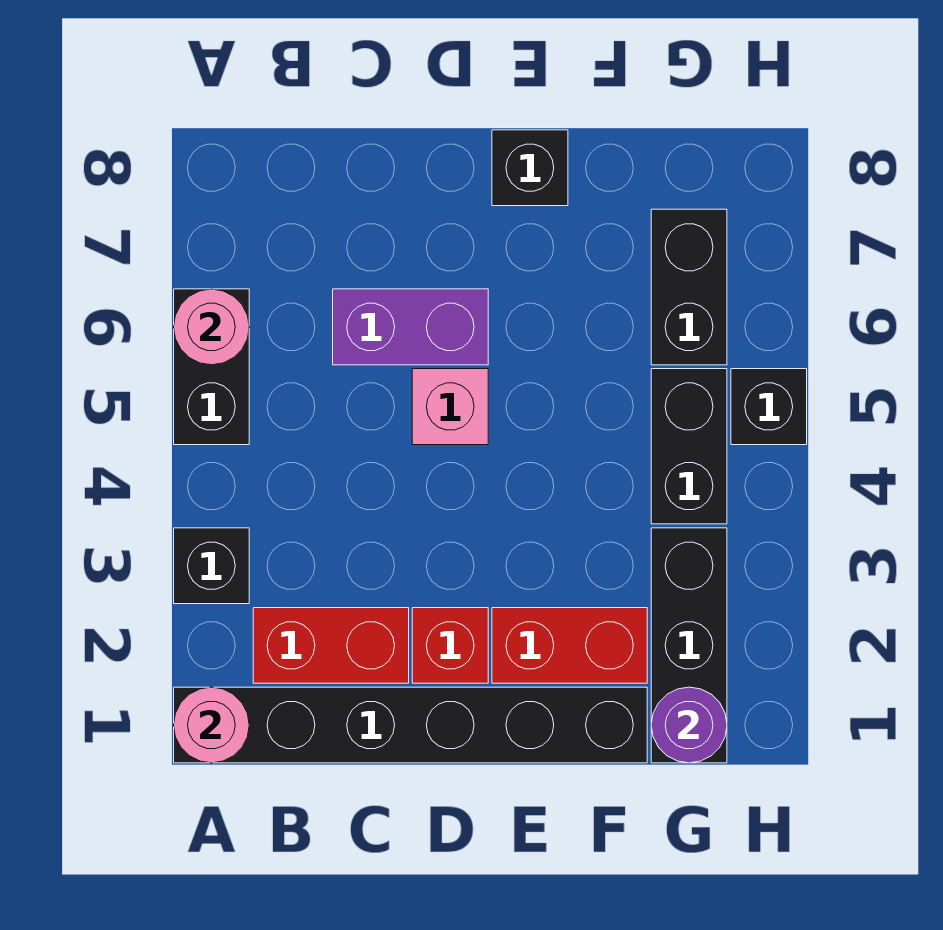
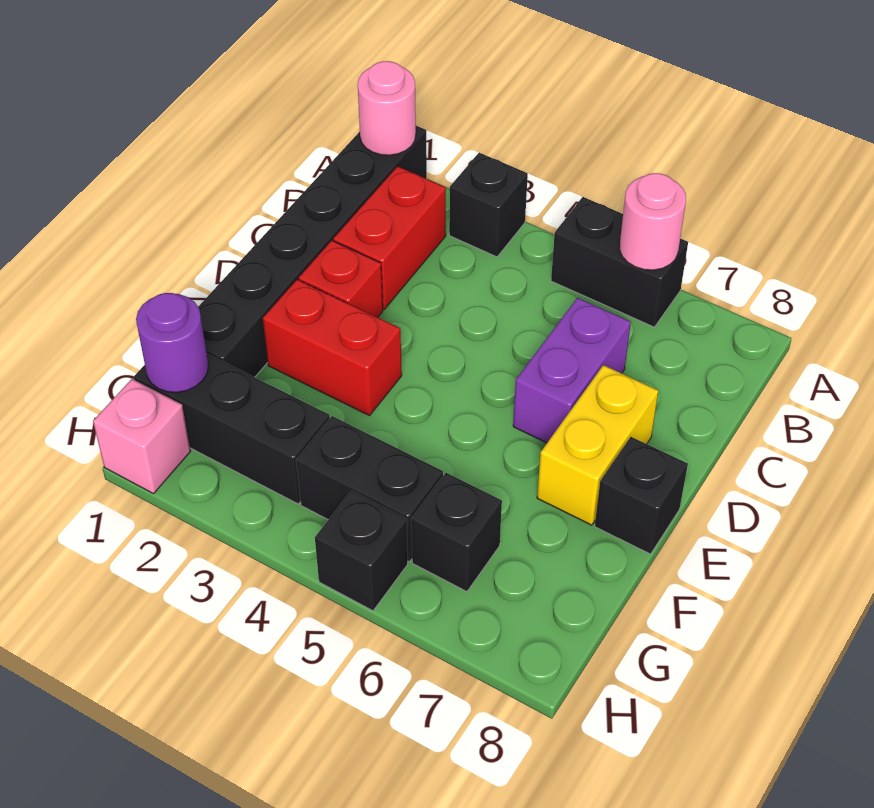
pink brick D5 level 1 -> pink brick H1 level 1
none -> yellow brick D7:E7 level 1
red brick E2:F2 level 1 -> red brick E2:E3 level 1
black brick G6:G7 level 1 -> black brick G6 level 1

